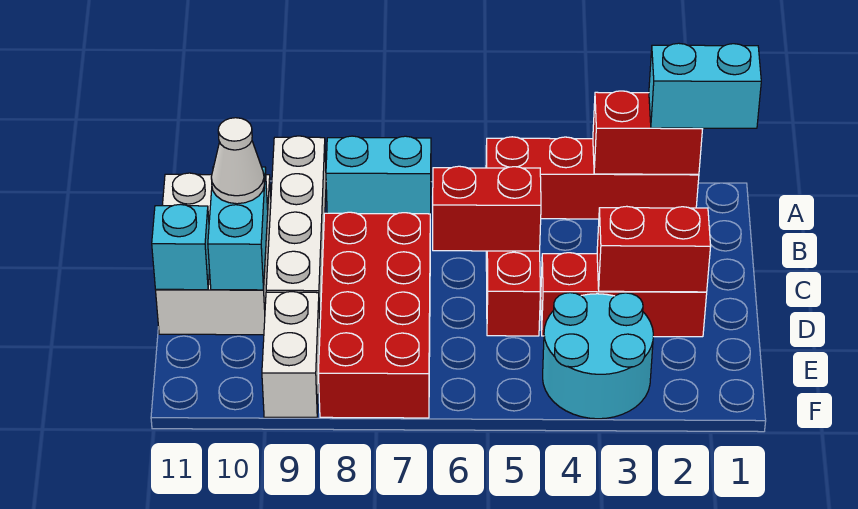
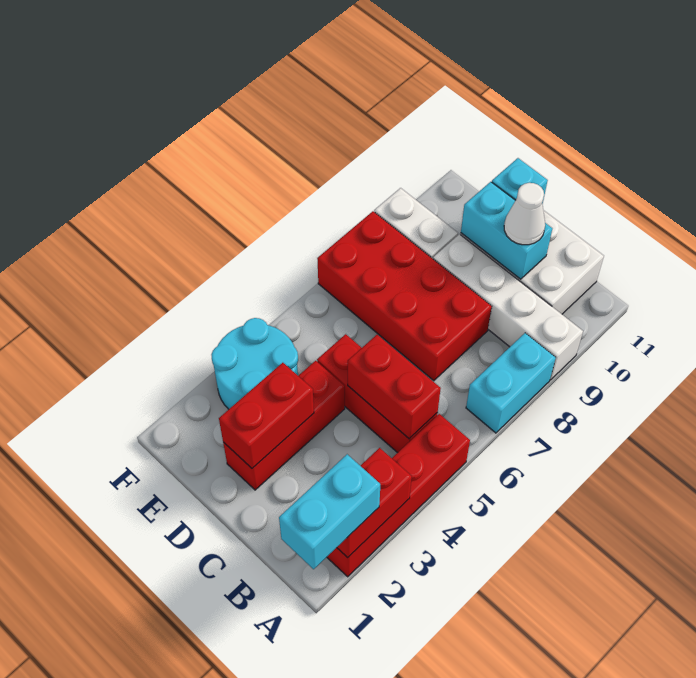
red brick C5:C6 level 2 -> red brick B5:C5 level 2

